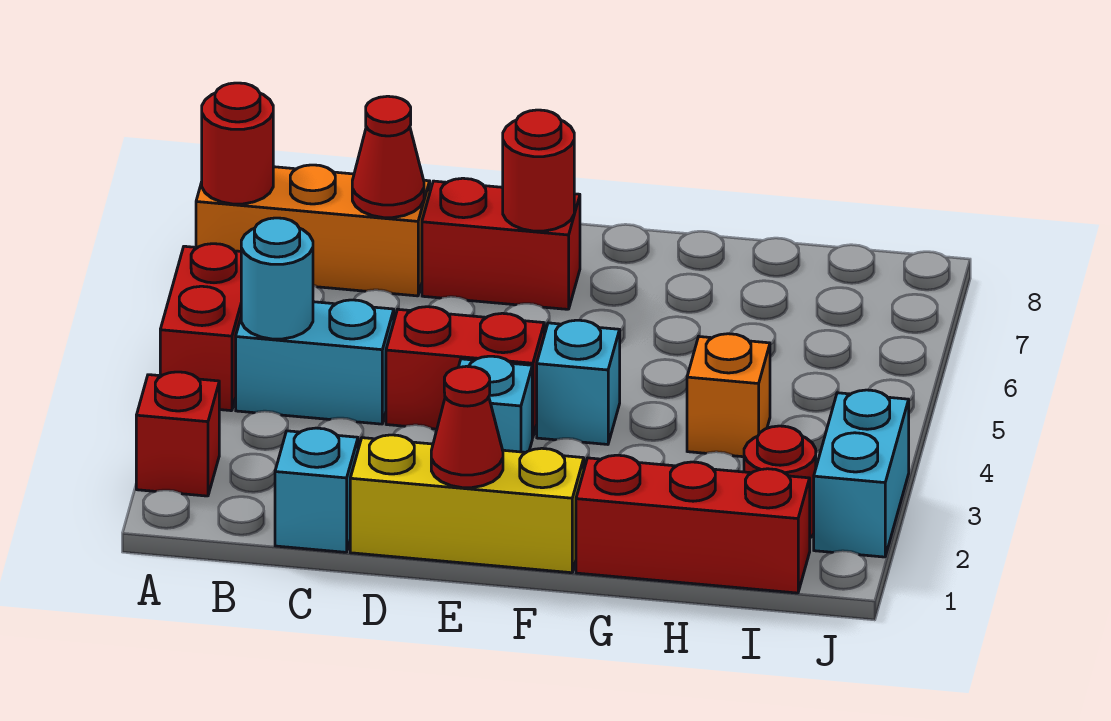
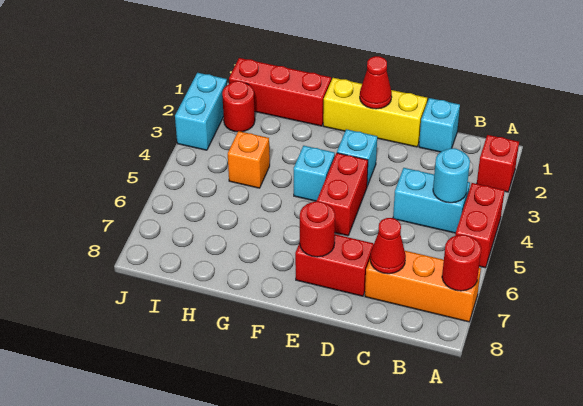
red brick D4:E4 level 1 -> red brick E4:E5 level 1

